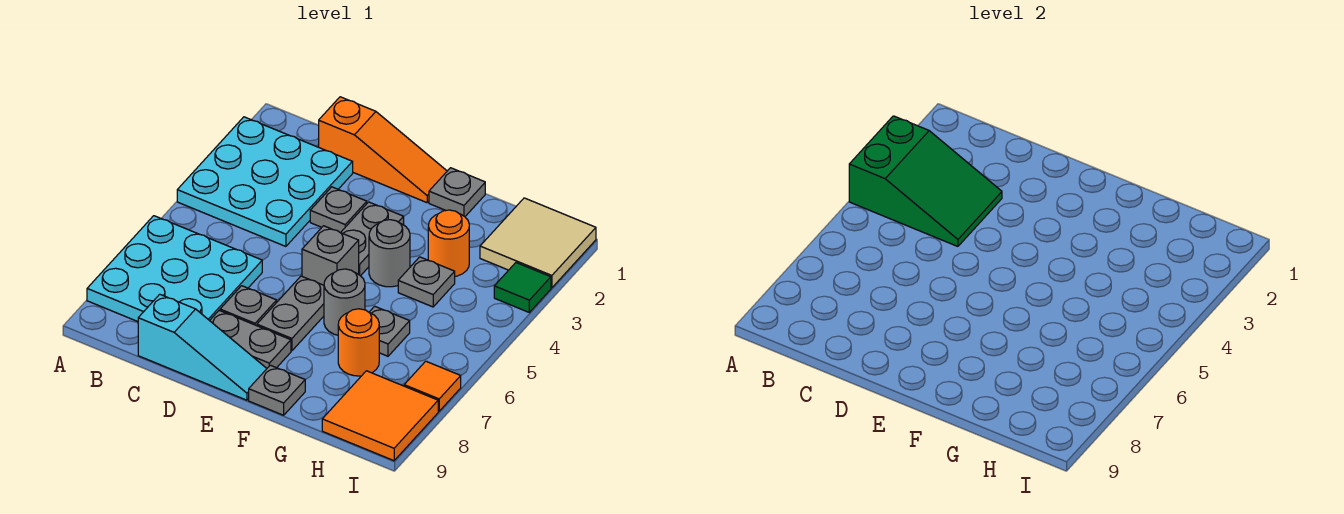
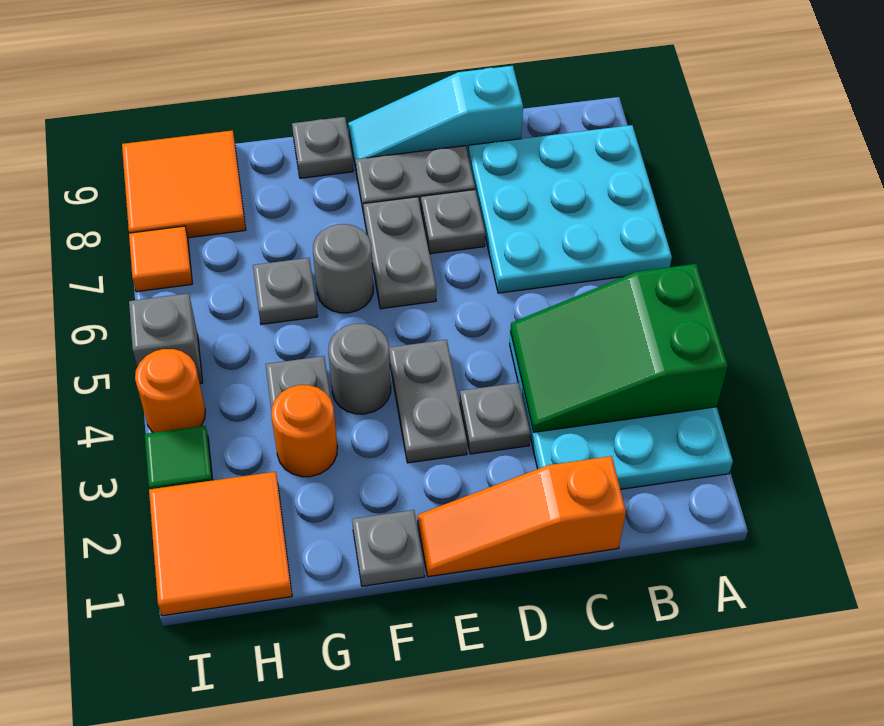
grey brick E5 level 1 -> grey brick I5 level 1
orange round brick G7 level 1 -> orange round brick I4 level 1
tan tile H1:I2 level 1 -> orange tile H1:I2 level 1

